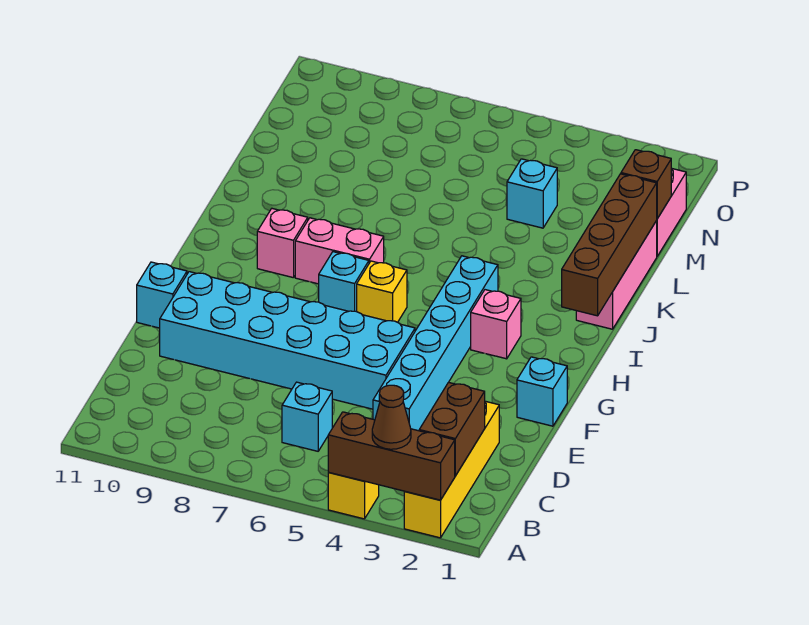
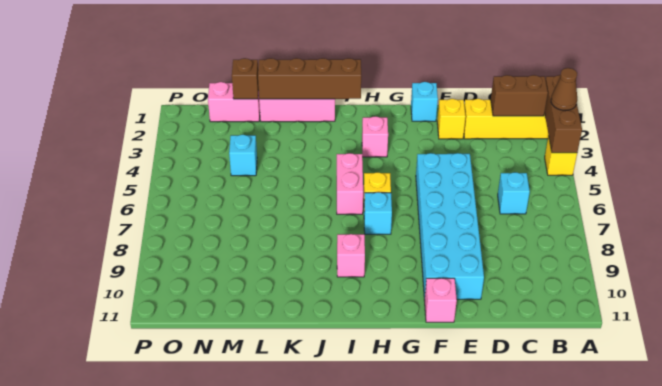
cyan brick D4:I4 level 1 -> none
none -> yellow brick E2 level 1
cyan brick F11 level 1 -> pink brick F11 level 1
pink brick I7:I8 level 1 -> pink brick I5:I6 level 1

